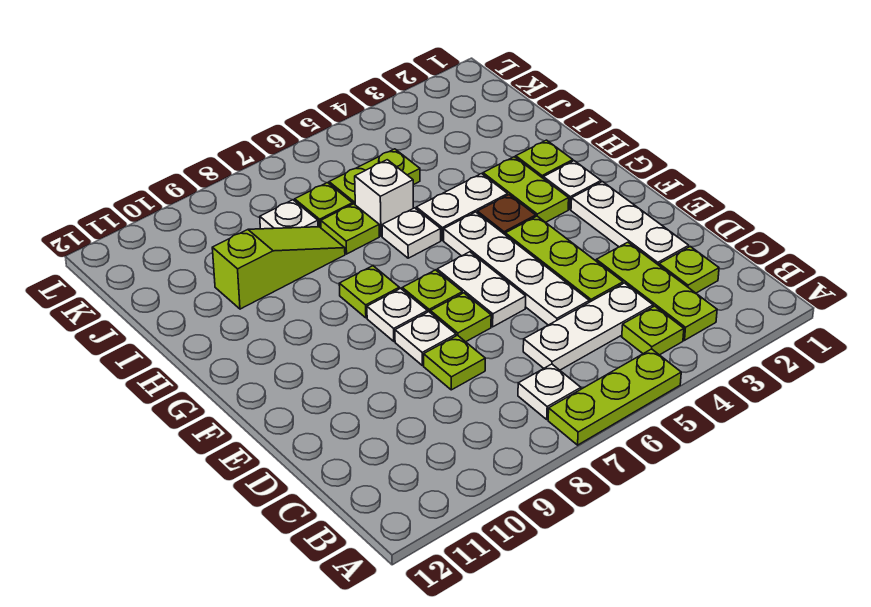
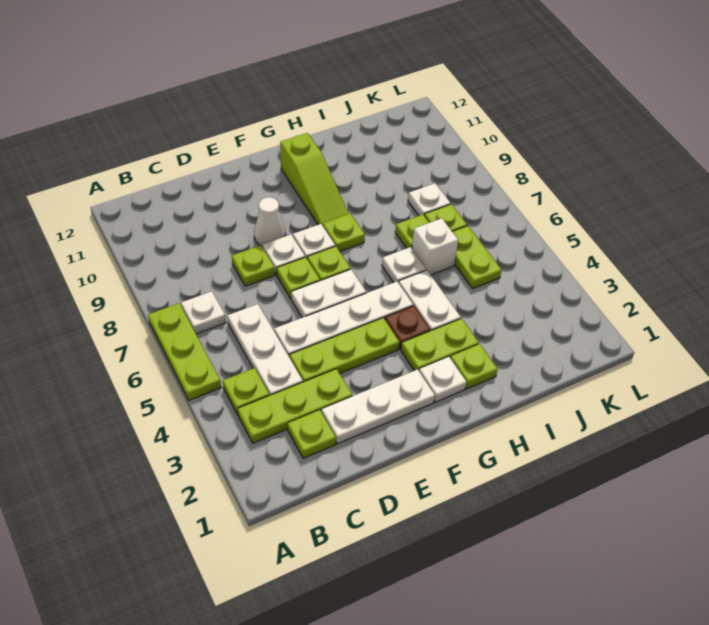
none -> white cone E9 level 1
lime slope I8:I10 level 1 top 10 -> lime slope G9:G11 level 1 top 11

